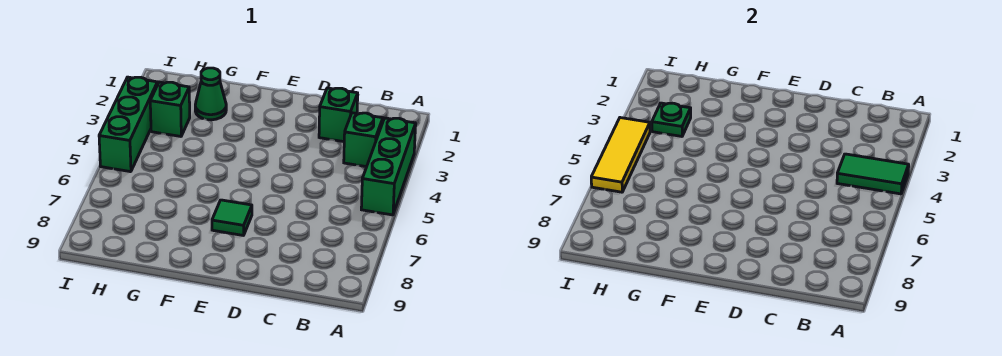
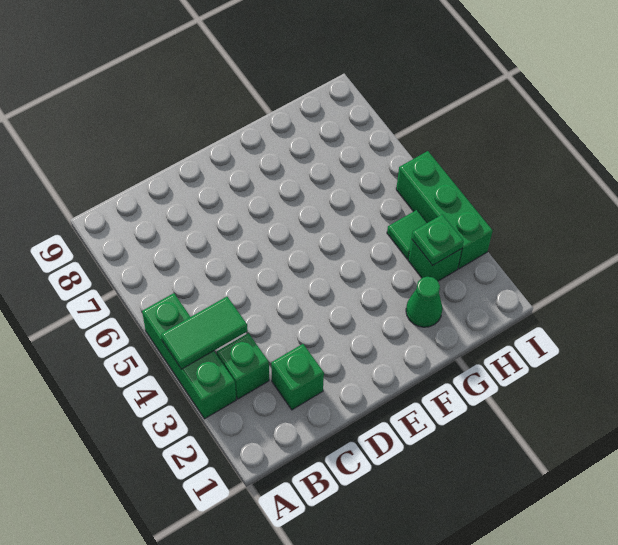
green tile E7 level 1 -> green tile H4 level 1
yellow tile I4:I6 level 2 -> none

